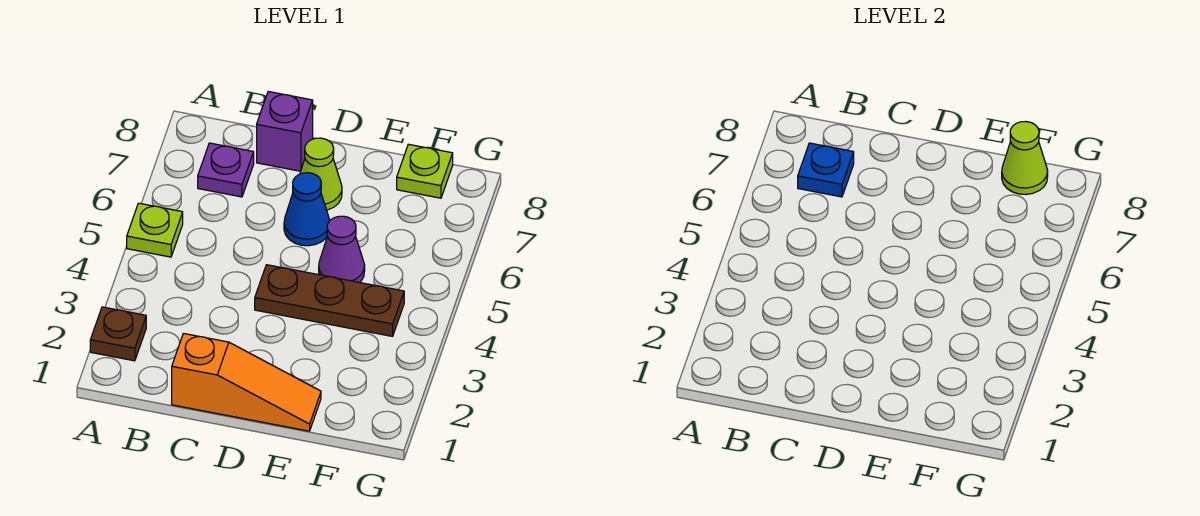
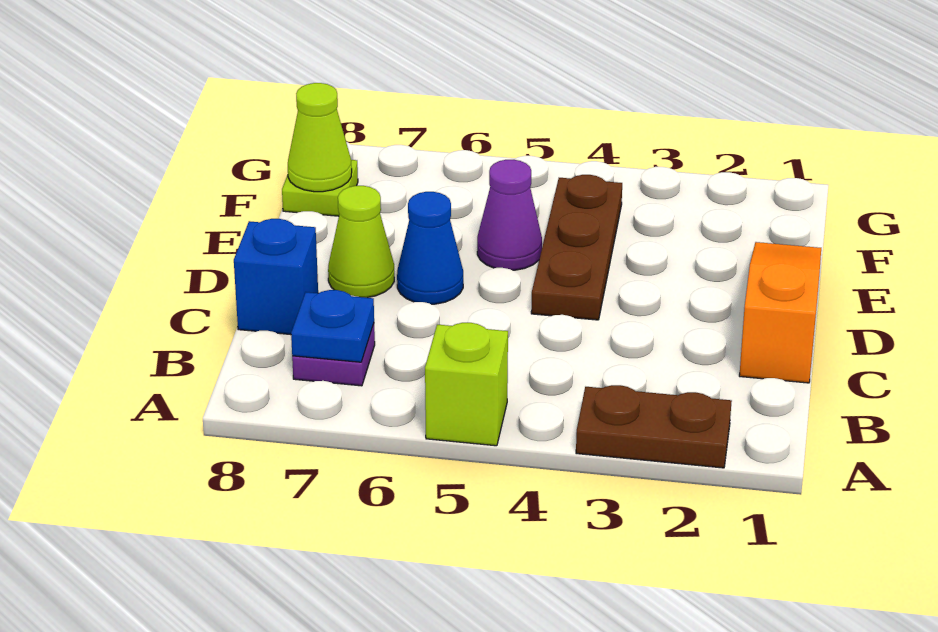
brown plate A2 level 1 -> brown plate A2:A3 level 1
lime plate A5 level 1 -> lime brick A5 level 1
purple brick C8 level 1 -> blue brick C8 level 1

